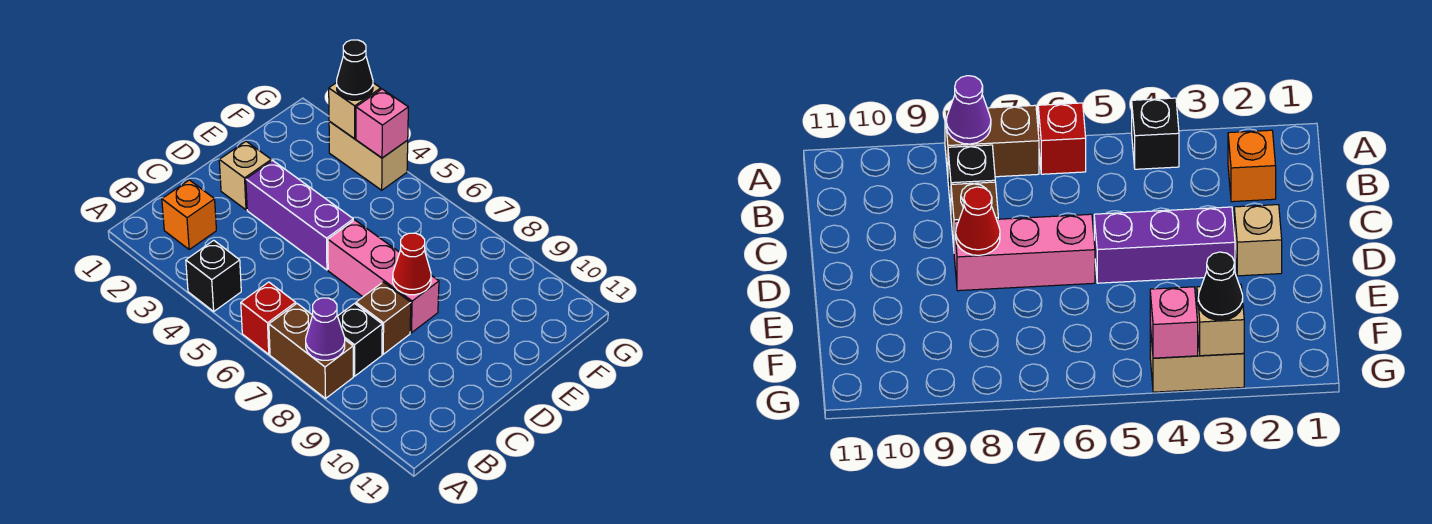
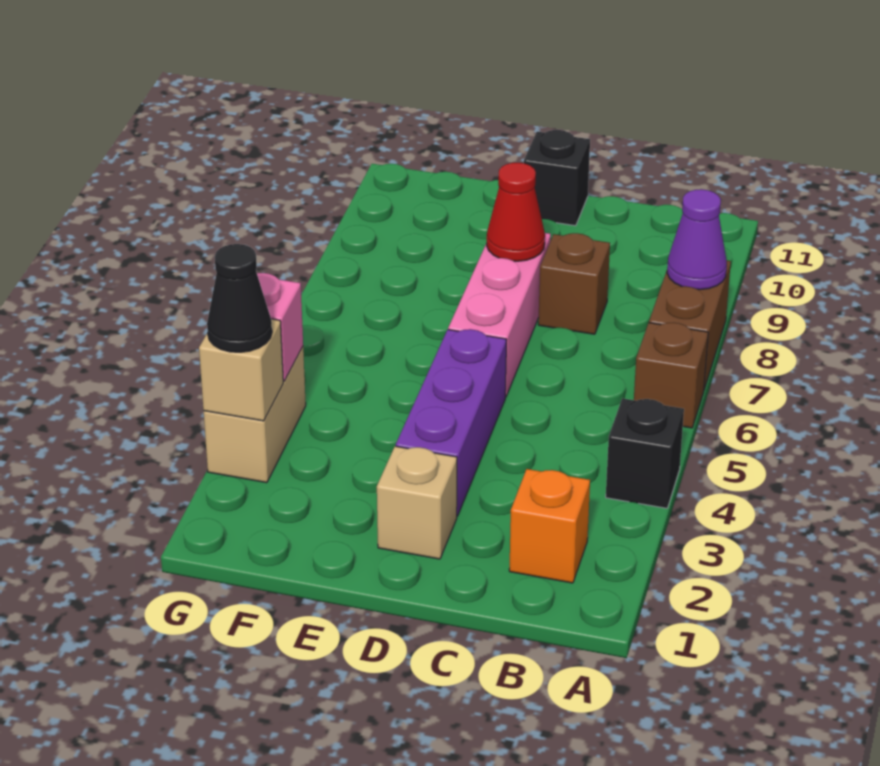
red brick A6 level 1 -> brown brick A6 level 1
black brick B8 level 1 -> black brick D11 level 1

